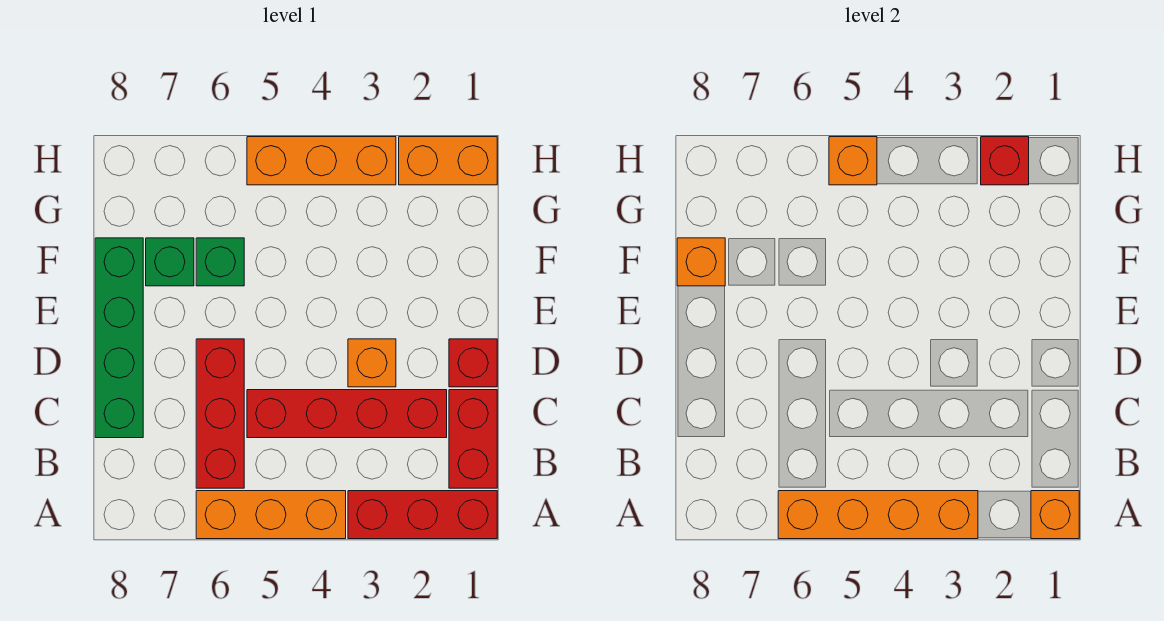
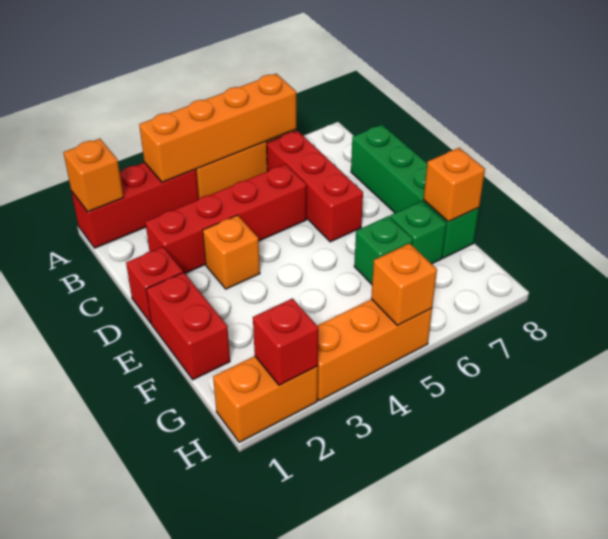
red brick B1:C1 level 1 -> red brick E1:F1 level 1

